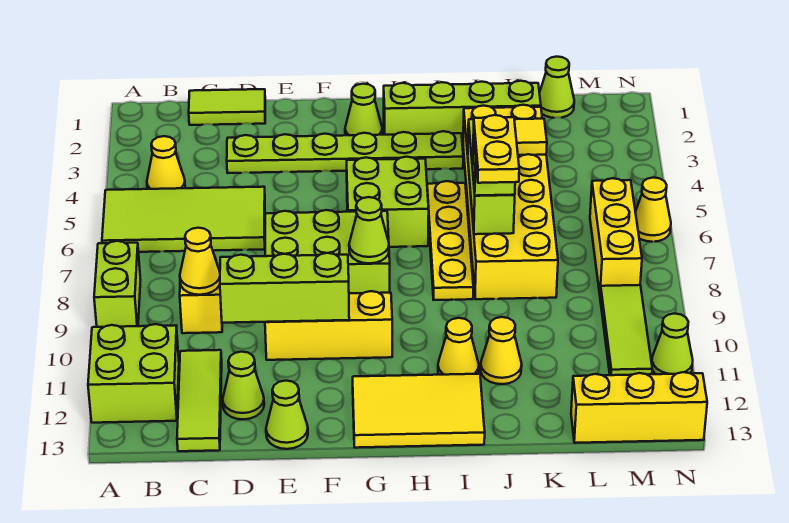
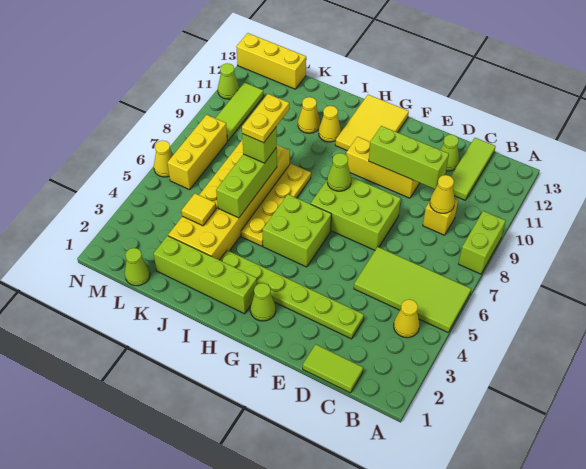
lime brick A11:B12 level 1 -> none
lime cone E13 level 1 -> none
yellow tile G12:I13 level 1 -> yellow tile G11:H13 level 1

